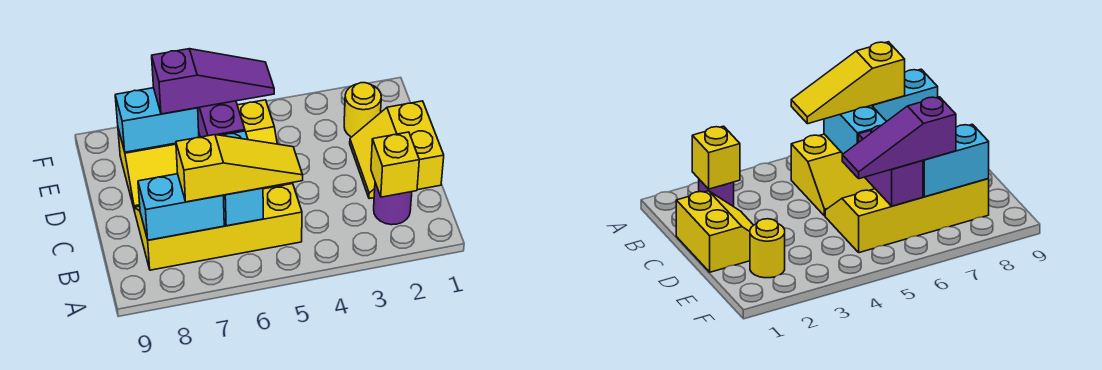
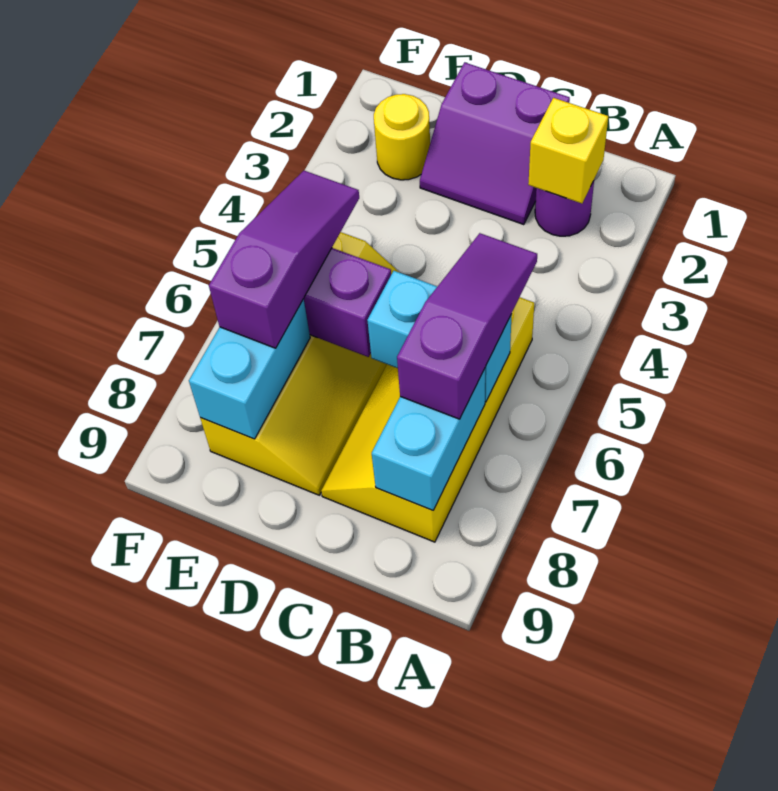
yellow slope B5:B7 level 3 top 7 -> purple slope B5:B7 level 3 top 7
yellow slope C1:D2 level 1 top 1 -> purple slope C1:D2 level 1 top 1

